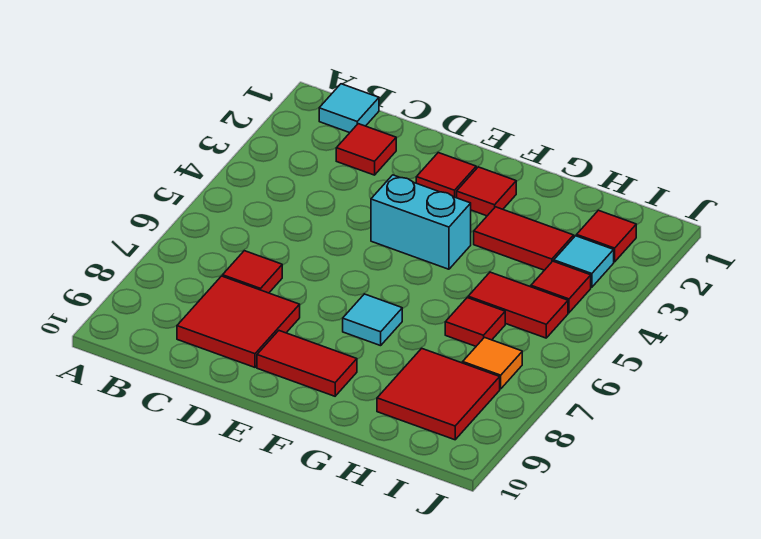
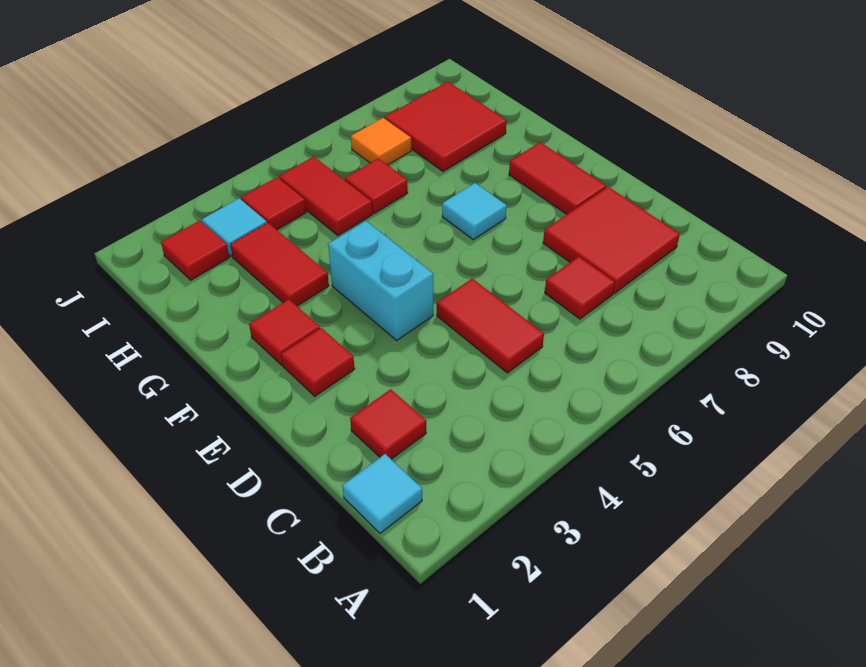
none -> red tile C5:D5 level 1

